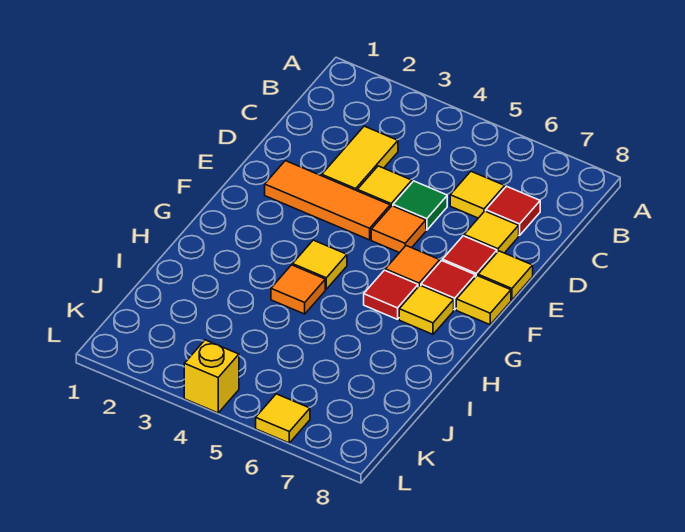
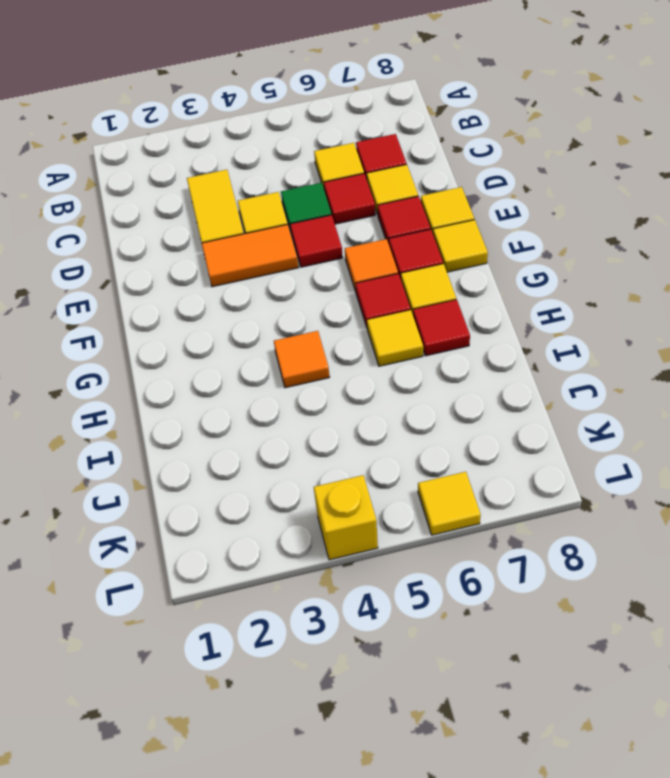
none -> red tile D6 level 1
orange tile E2:E4 level 1 -> orange tile E3:E4 level 1
orange tile E5 level 1 -> red tile E5 level 1
yellow tile G4 level 1 -> yellow tile H6 level 1
none -> red tile H7 level 1

